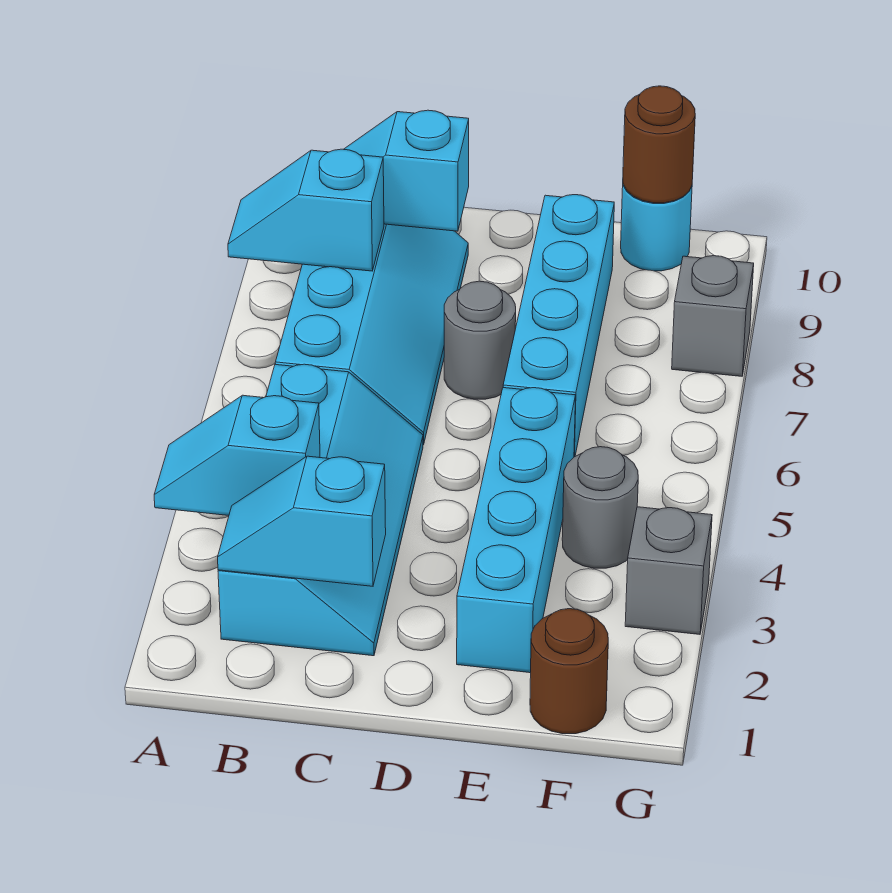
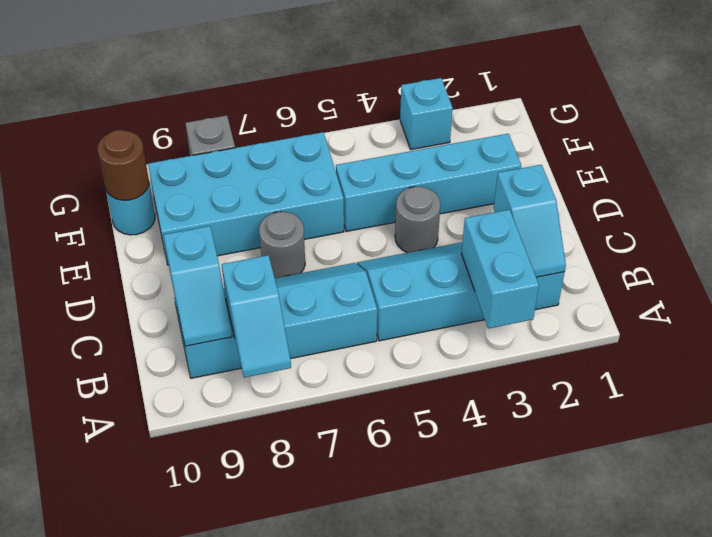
cyan slope A3:B3 level 2 top B -> cyan brick A3:B3 level 2
cyan brick E6:E9 level 1 -> cyan brick E6:F9 level 1
brown round brick F1 level 1 -> none
grey round brick F4 level 1 -> grey round brick D4 level 1
grey brick G3 level 1 -> cyan brick G3 level 1

